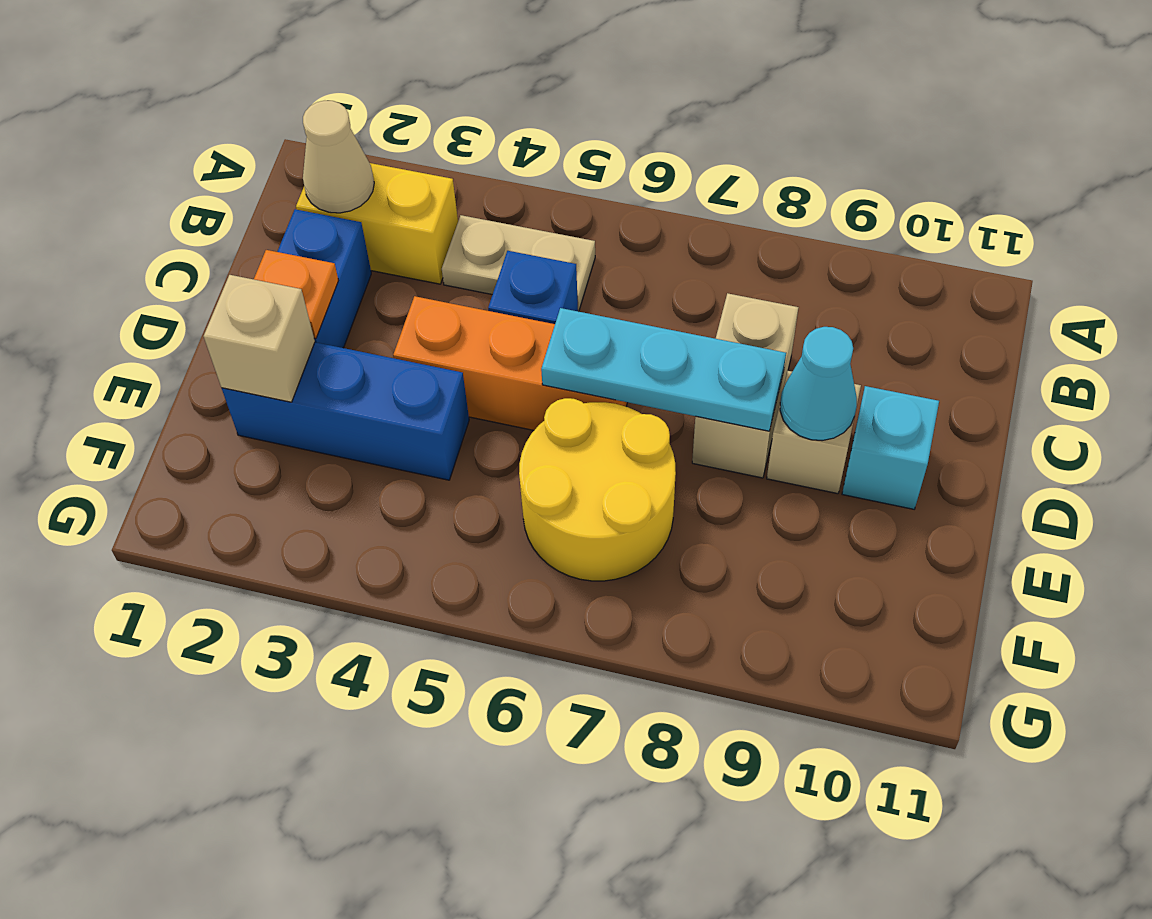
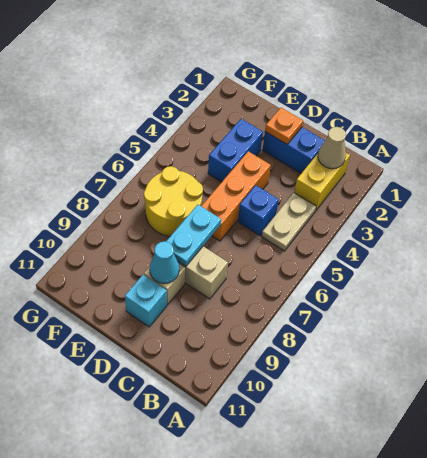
cyan plate D6:D8 level 2 -> cyan plate D7:D8 level 2
blue brick E2:E4 level 1 -> blue brick E3:E4 level 1
tan brick E2 level 2 -> none

